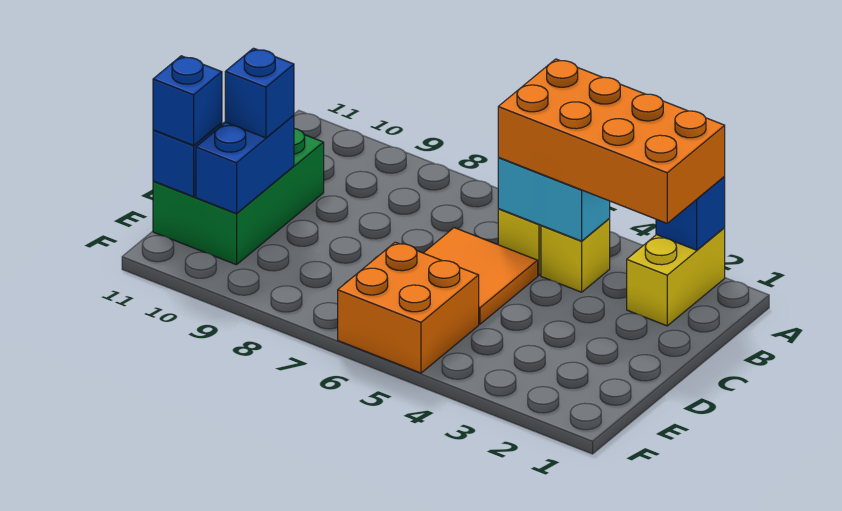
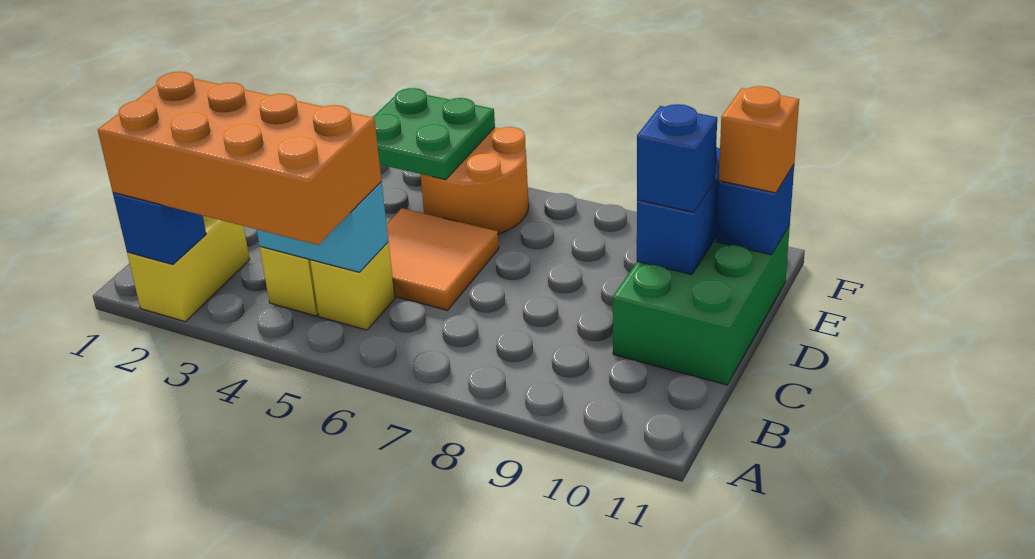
none -> green plate E4:F5 level 2
orange brick E5:F6 level 1 -> orange round brick E5:F6 level 1
blue brick E11 level 3 -> orange brick E11 level 3

